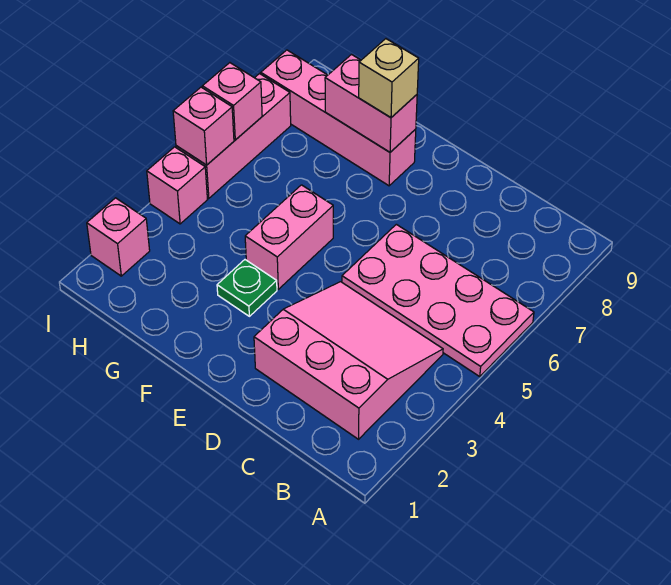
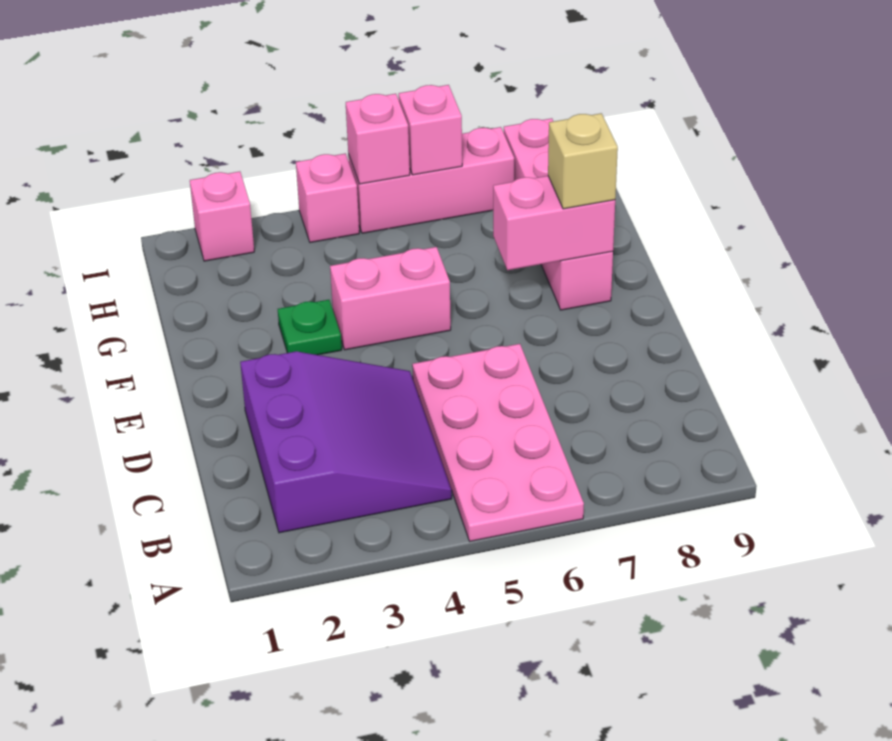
pink slope B2:D4 level 1 top 2 -> purple slope B2:D4 level 1 top 2
pink brick F8:G8 level 2 -> pink brick F7:F8 level 2

